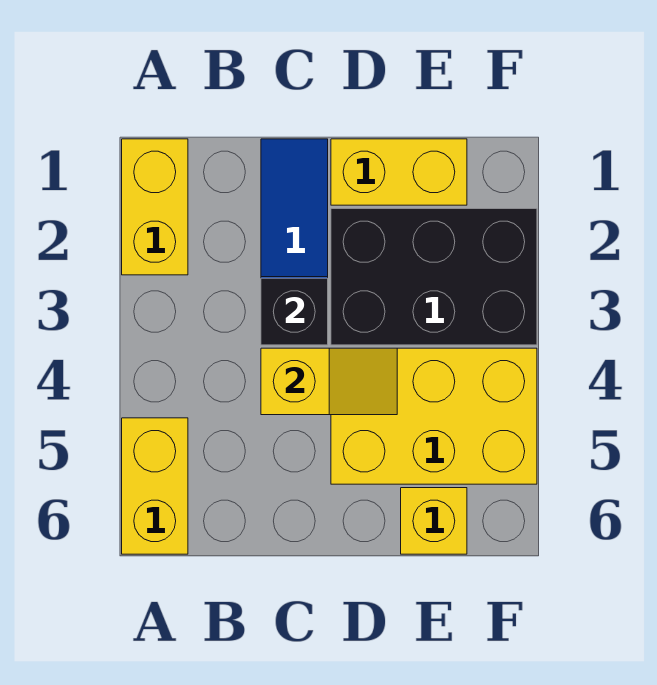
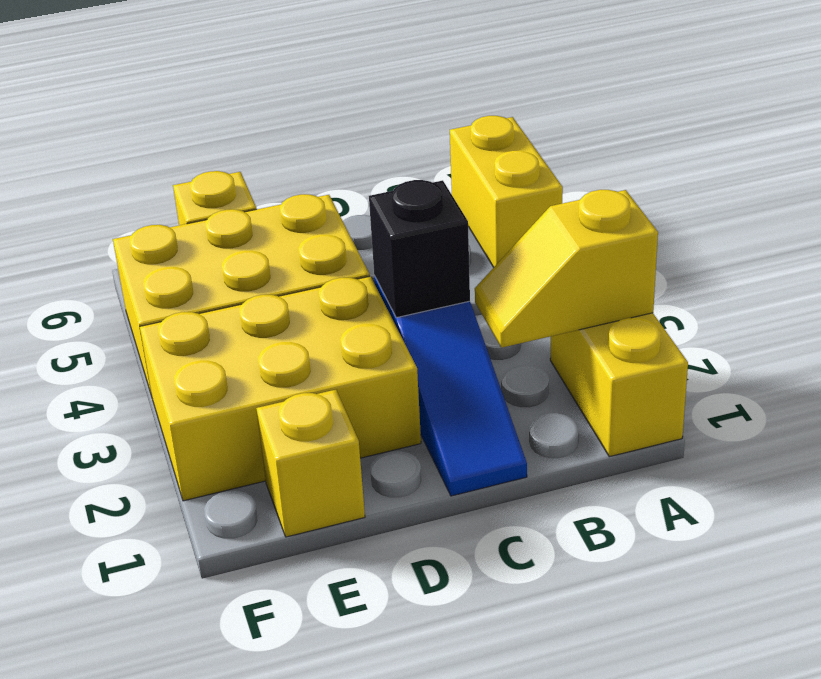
yellow slope C4:D4 level 2 top C -> yellow slope A2:B2 level 2 top A
yellow brick D1:E1 level 1 -> yellow brick E1 level 1
black brick D2:F3 level 1 -> yellow brick D2:F3 level 1

